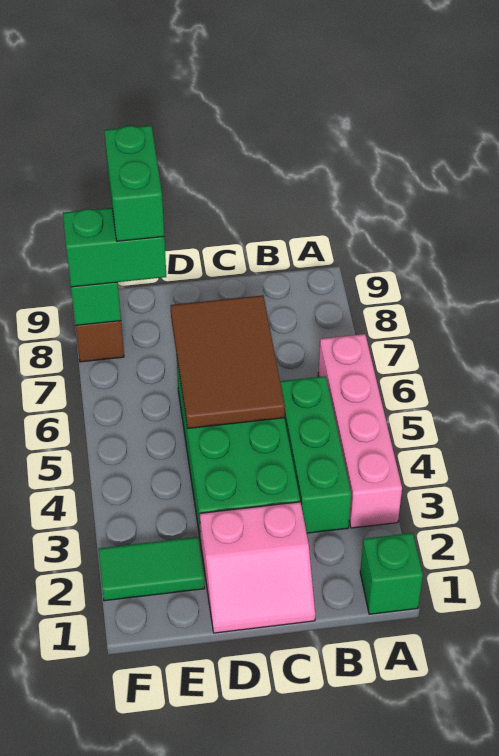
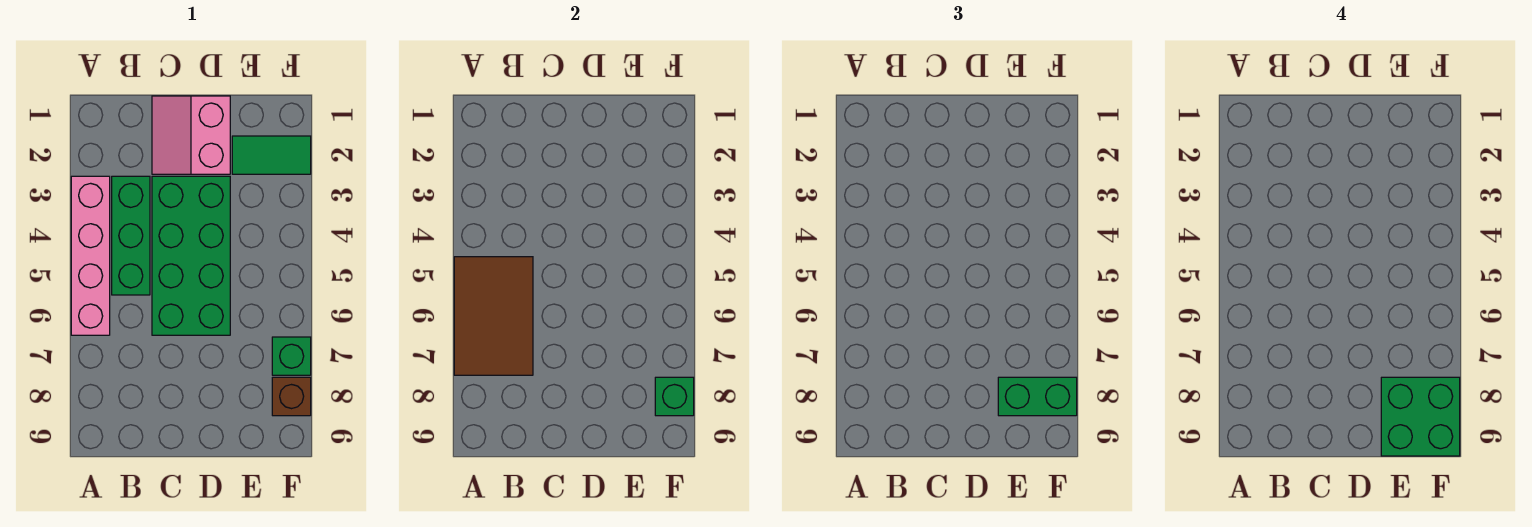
green brick A1 level 1 -> green brick F7 level 1
pink slope C1:D2 level 1 top 2 -> pink slope C1:D2 level 1 top D
brown tile C5:D7 level 2 -> brown tile A5:B7 level 2
green brick E8:E9 level 4 -> green brick E8:F9 level 4

